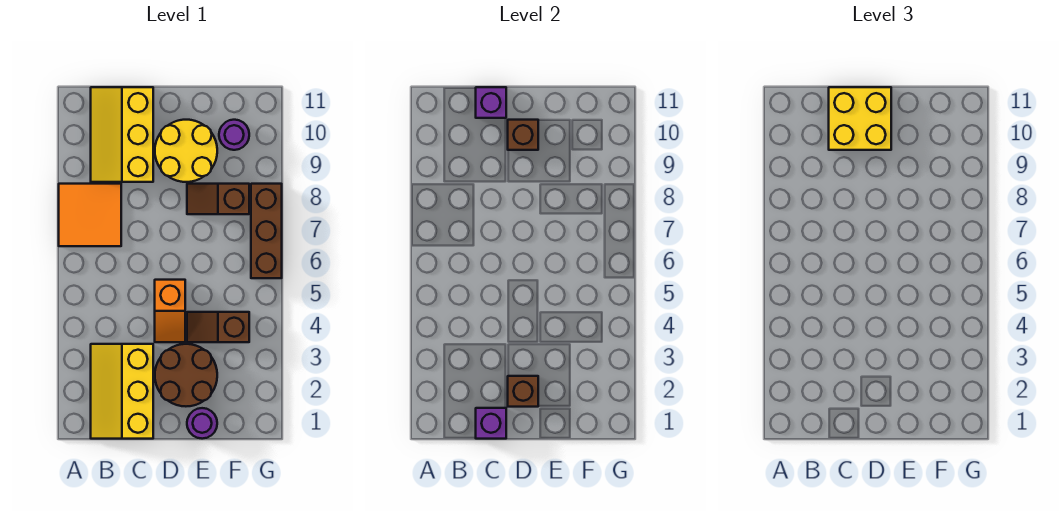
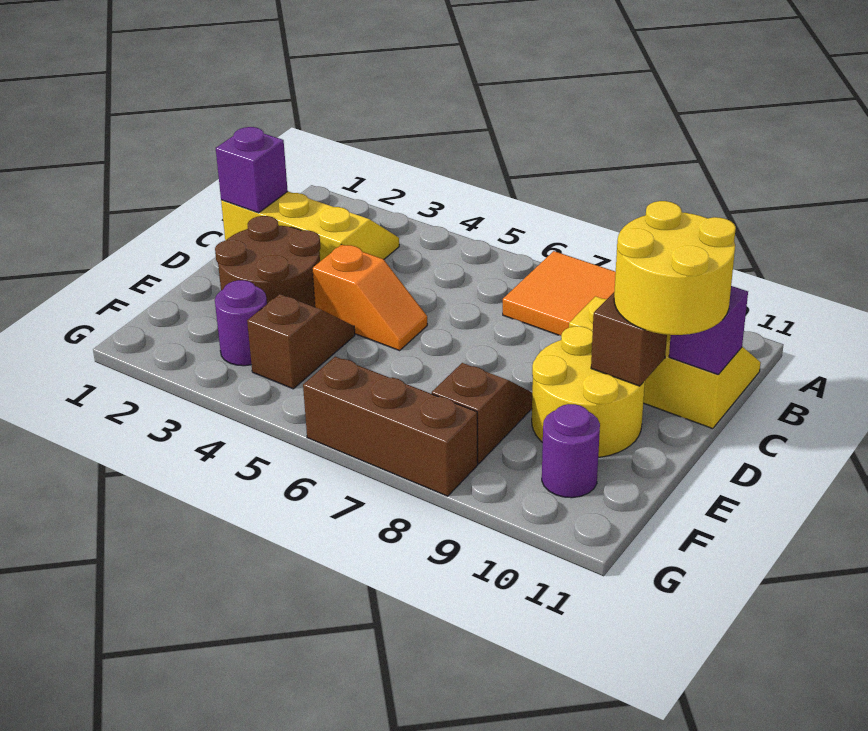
yellow brick C10:D11 level 3 -> yellow round brick C10:D11 level 3
brown brick D2 level 2 -> none
orange slope D4:D5 level 1 top 5 -> orange slope D4:D5 level 1 top 4
purple round brick E1 level 1 -> purple round brick F3 level 1

